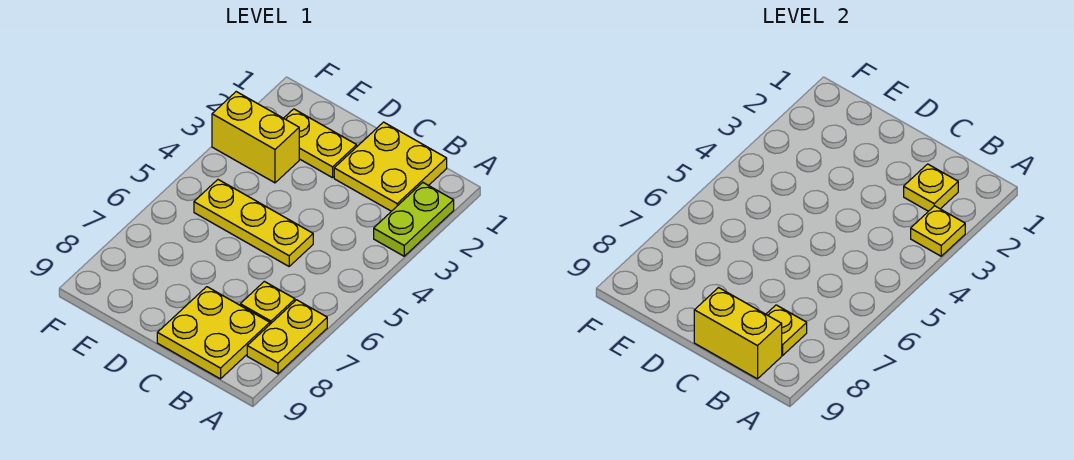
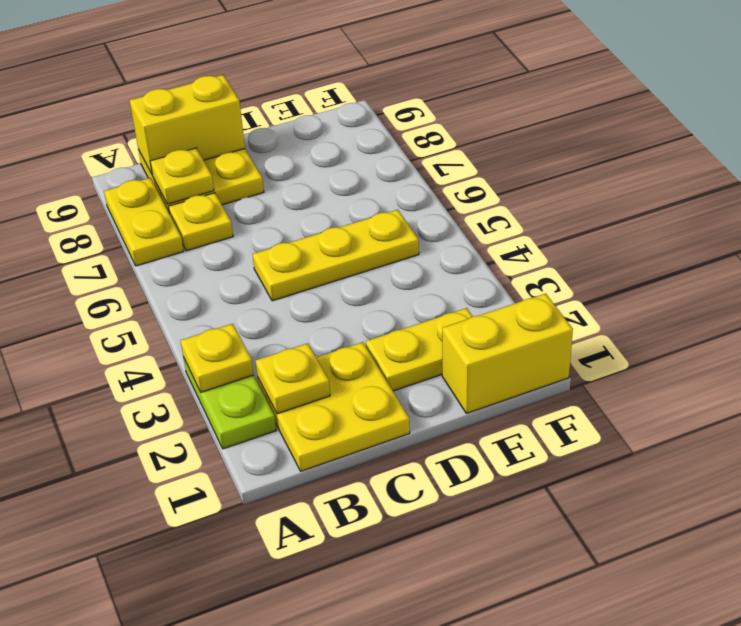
yellow brick E3:F3 level 1 -> yellow brick E1:F1 level 1

